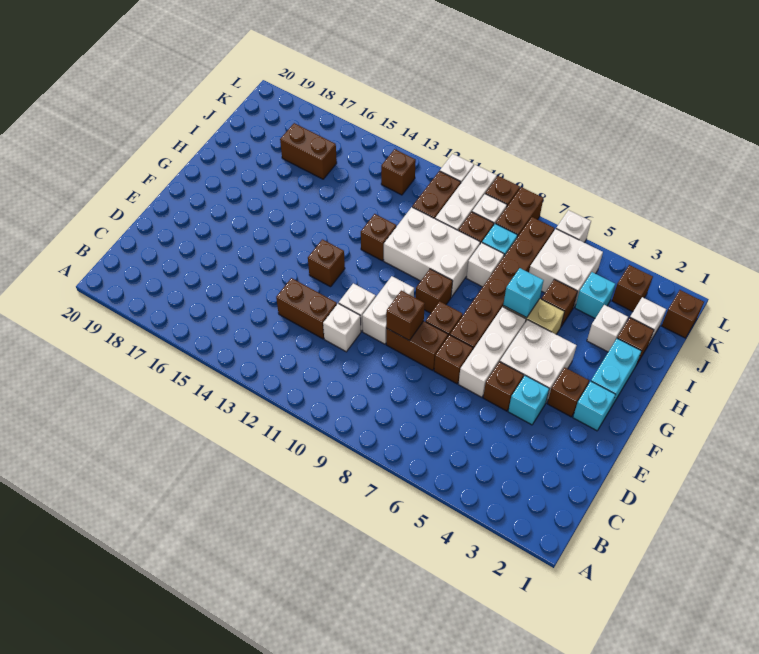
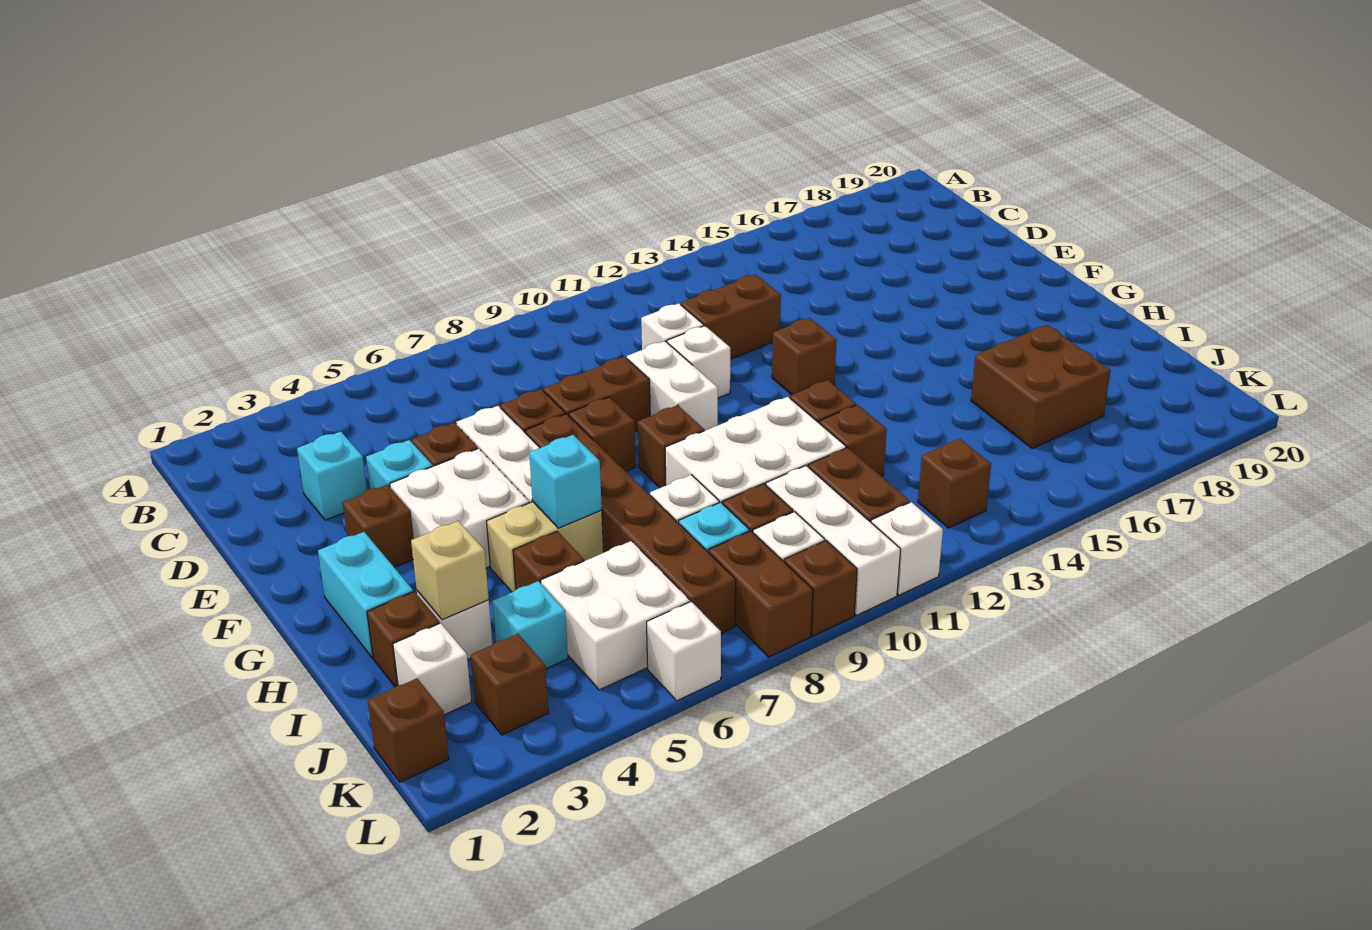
brown brick E9 level 2 -> brown brick I12 level 1
cyan brick F2 level 1 -> cyan brick D3 level 1
none -> tan brick I3 level 2
brown brick J16:J17 level 1 -> brown brick I16:J17 level 1

